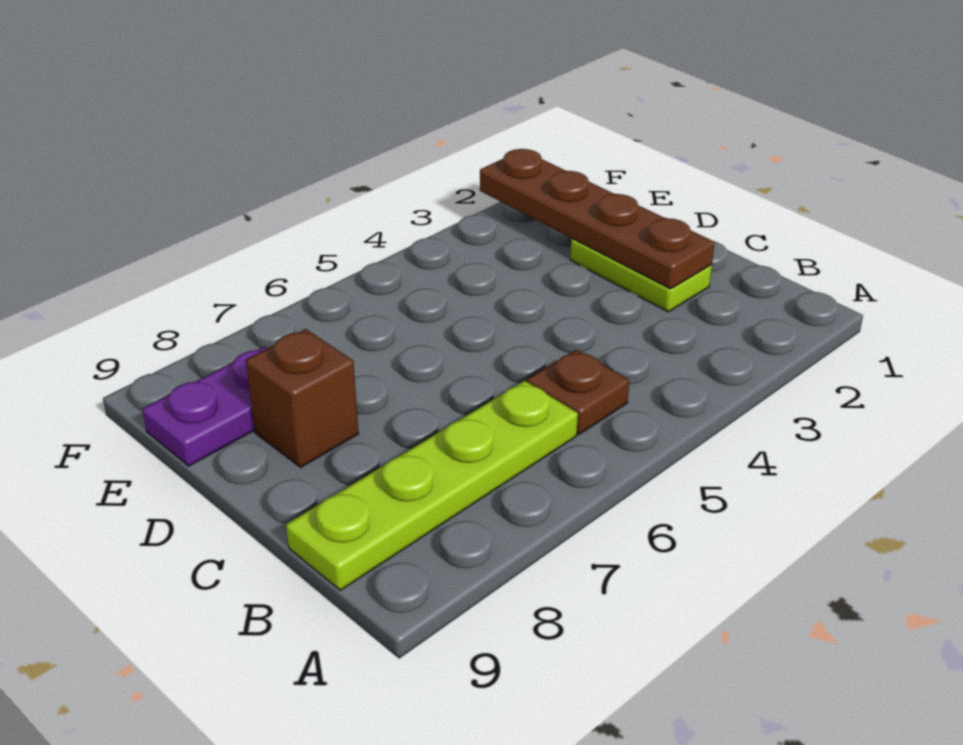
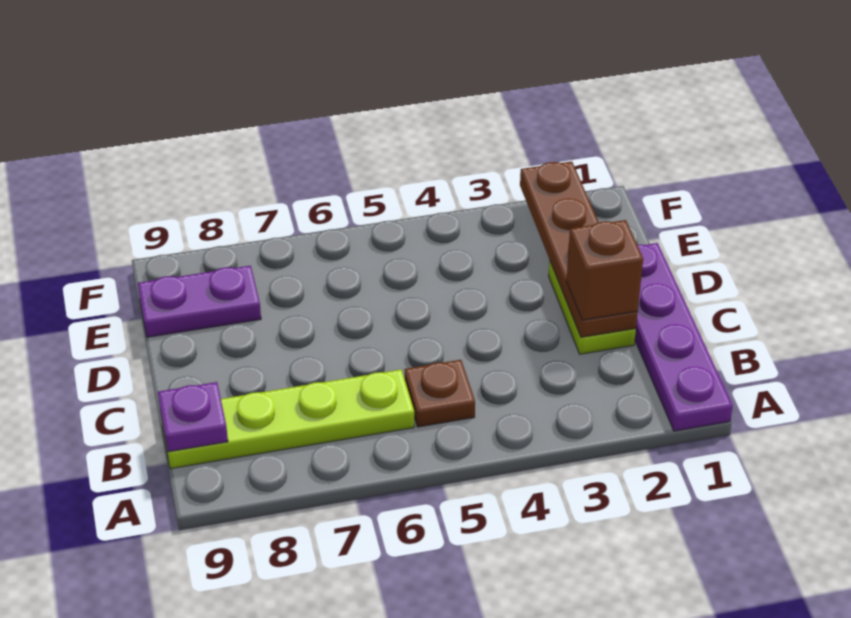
none -> purple plate A1:D1 level 1
none -> purple plate B9 level 2
brown brick D8 level 1 -> brown brick C2 level 3

